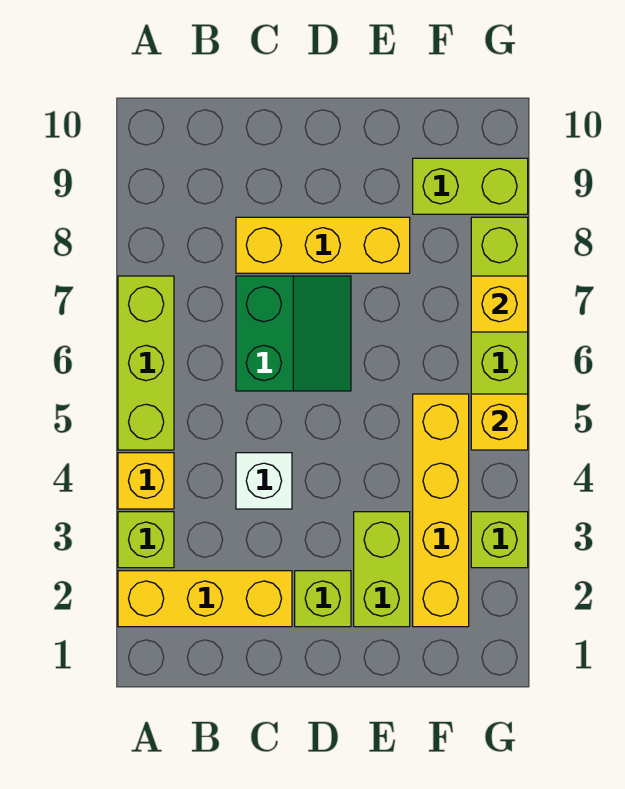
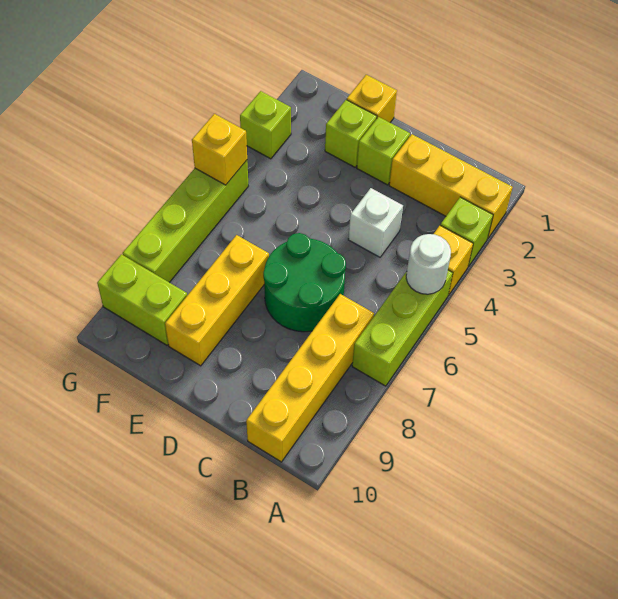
none -> white round brick A5 level 2
green slope C6:D7 level 1 top C -> green round brick C6:D7 level 1
yellow brick C8:E8 level 1 -> yellow brick E7:E9 level 1
lime brick E2:E3 level 1 -> lime brick E2 level 1
yellow brick F2:F5 level 1 -> yellow brick B7:B10 level 1
yellow brick G7 level 2 -> yellow brick E1 level 1

